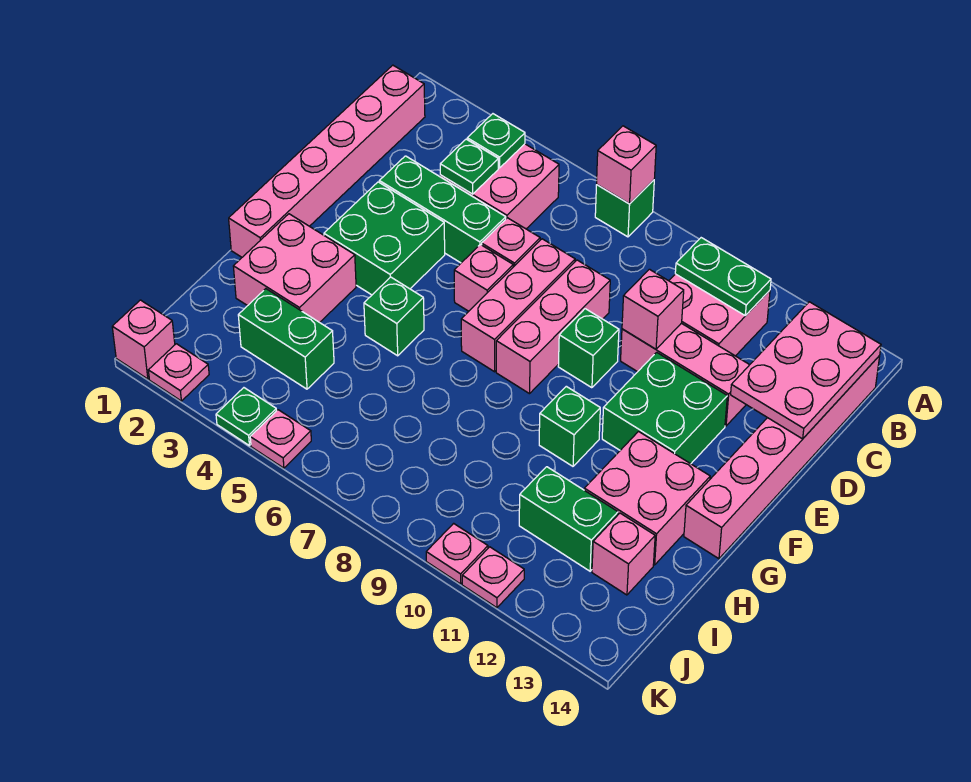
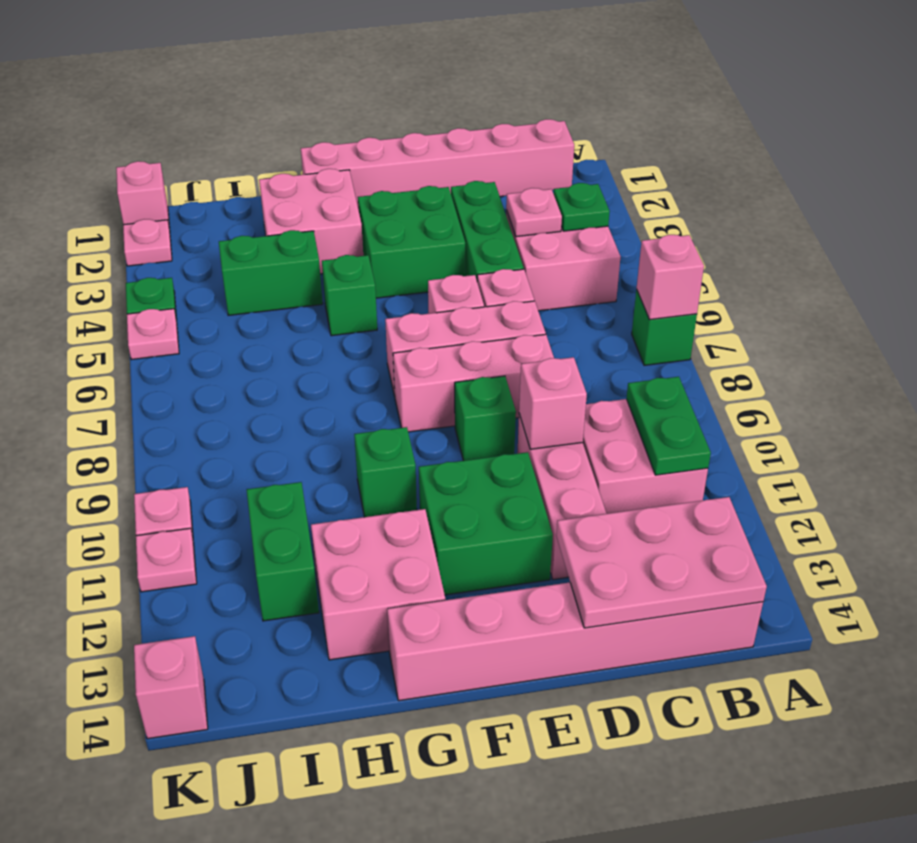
green plate C4 level 2 -> pink plate C4 level 2
green brick I3:I4 level 1 -> green brick H4:I4 level 1
pink brick I13 level 1 -> pink brick K14 level 1

